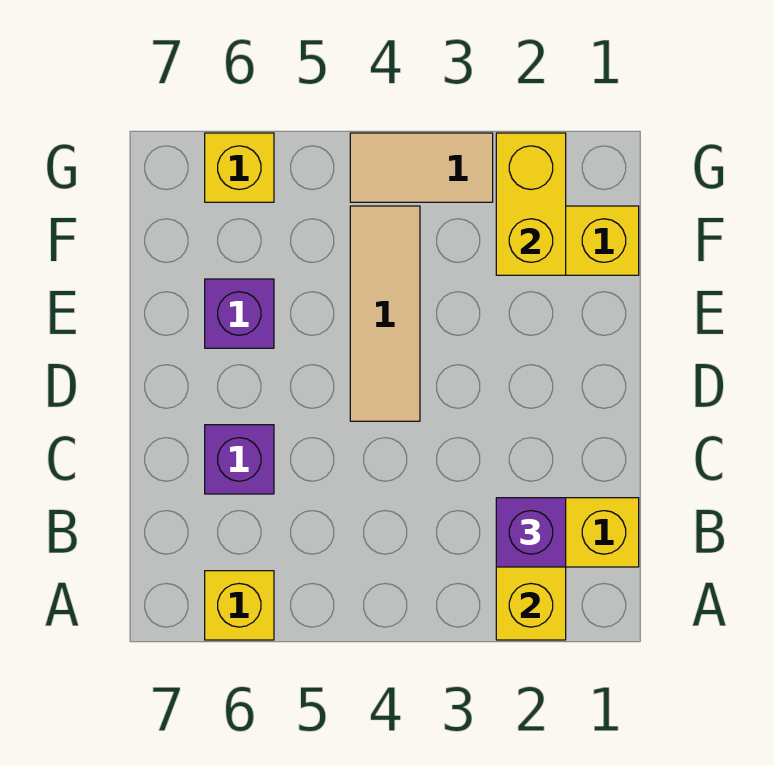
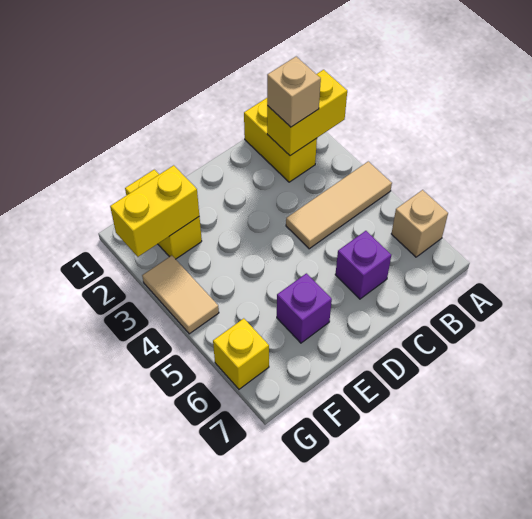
yellow brick A6 level 1 -> tan brick A6 level 1
purple brick B2 level 3 -> tan brick B2 level 3
tan tile D4:F4 level 1 -> tan tile A4:C4 level 1

